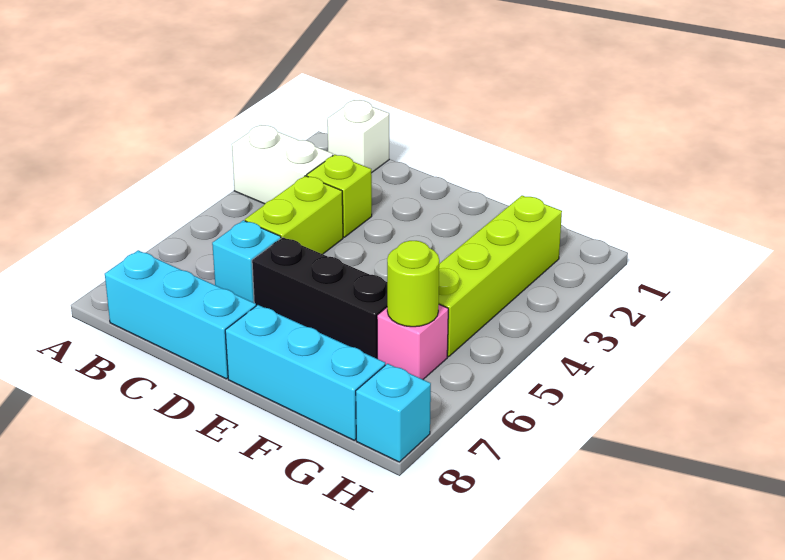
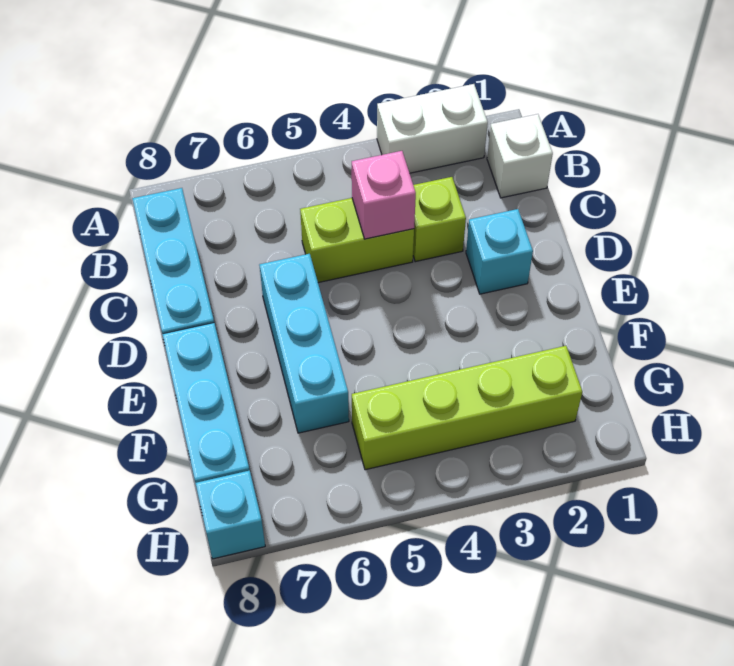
white brick A3:B3 level 1 -> white brick A2:A3 level 1
cyan brick C6 level 1 -> cyan brick D2 level 1
black brick D6:F6 level 1 -> cyan brick D6:F6 level 1
pink brick G6 level 1 -> pink brick C4 level 2
lime round brick G6 level 2 -> none

